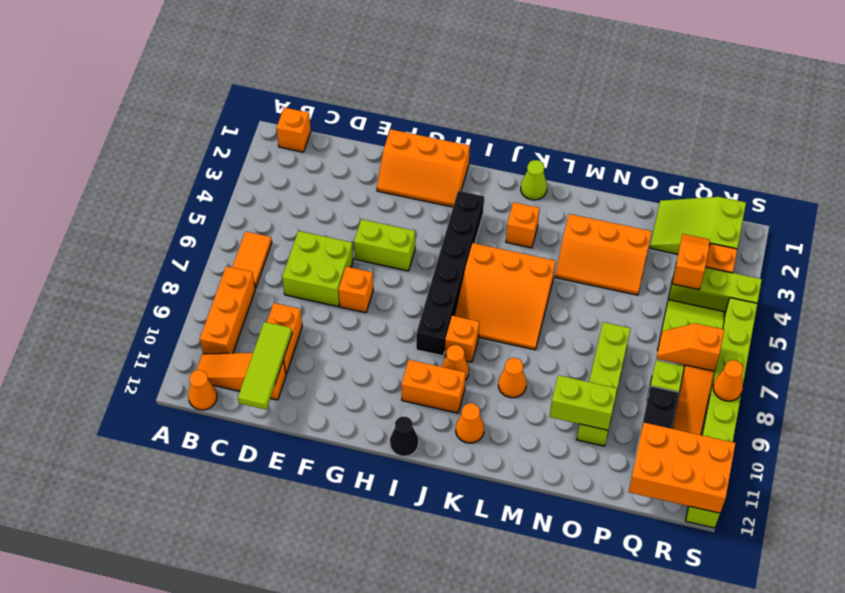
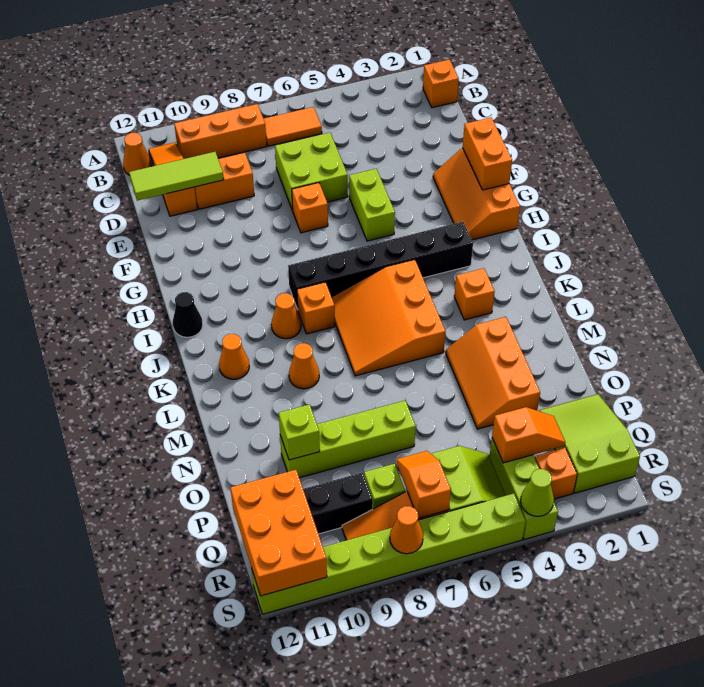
orange brick I10:J10 level 1 -> orange brick F1:G1 level 2
lime cone K1 level 1 -> lime cone S4 level 2
lime brick N10:O10 level 2 -> lime brick O10 level 2

